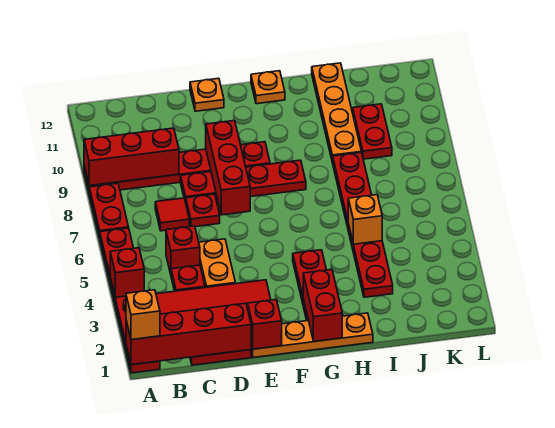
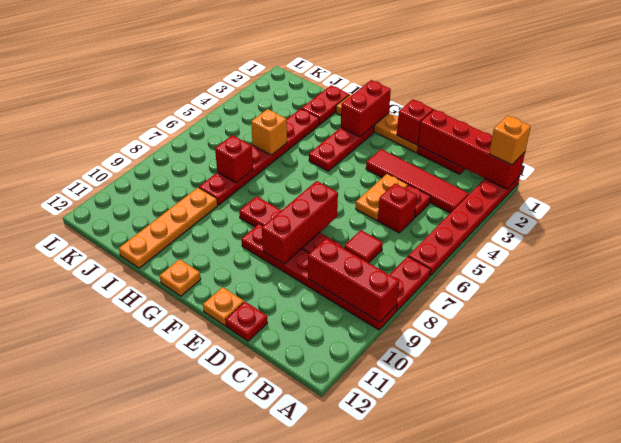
red brick A4 level 2 -> red brick I7 level 2
red plate D7 level 1 -> red plate D12 level 1
red plate J9:J10 level 1 -> red plate I1:I2 level 1

